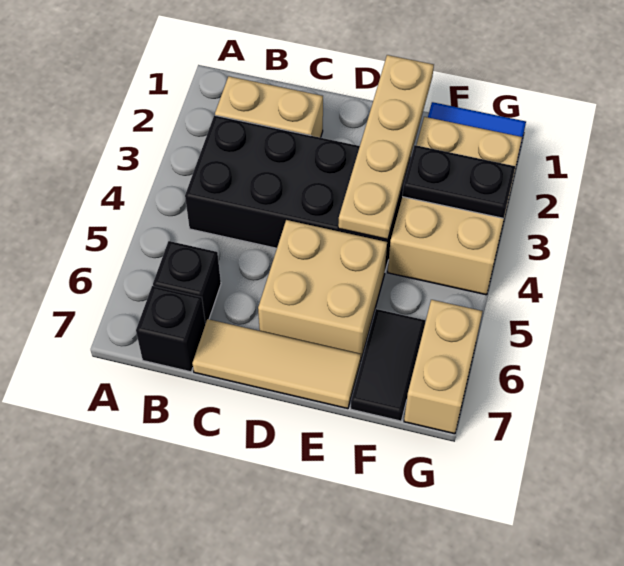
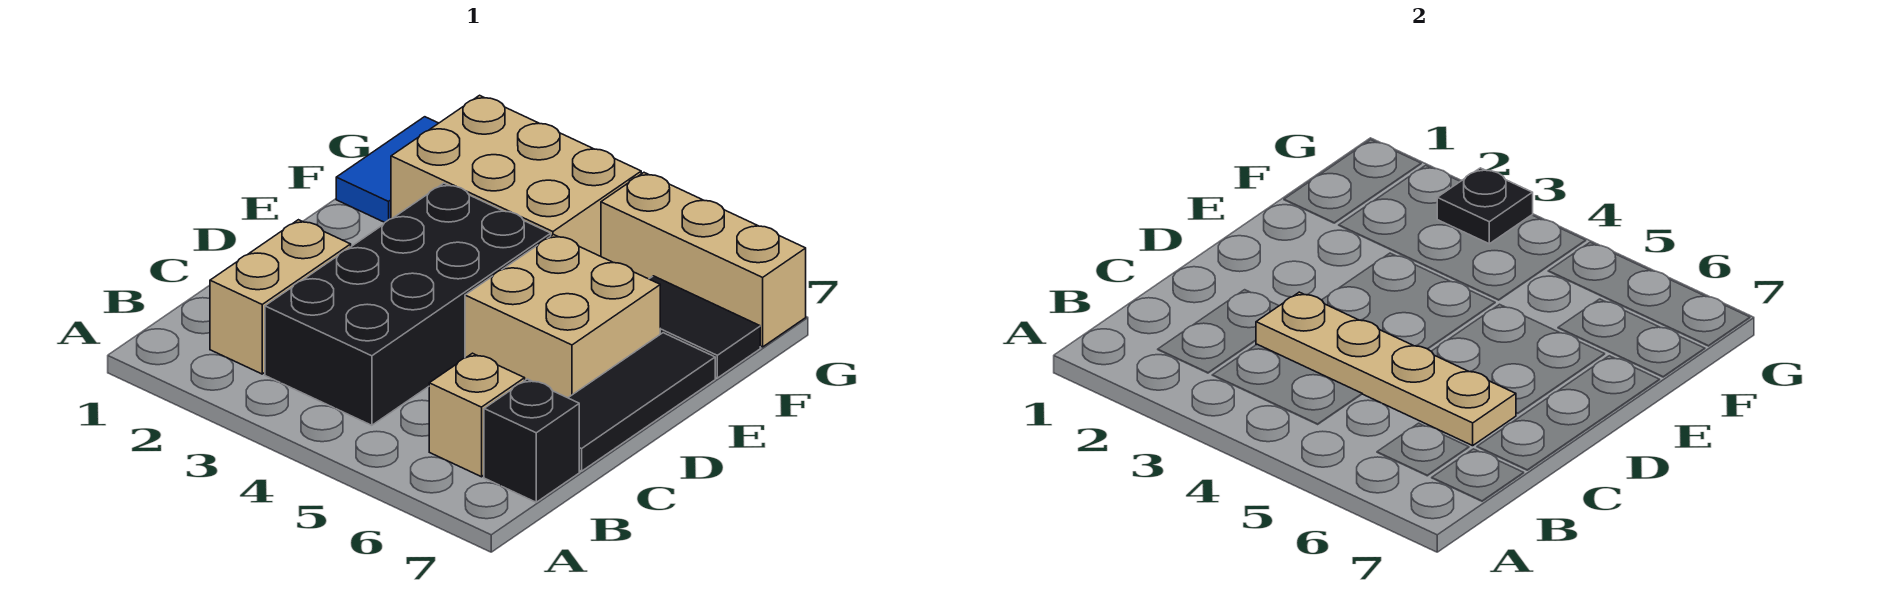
black brick B6 level 1 -> tan brick B6 level 1
tan tile C7:E7 level 1 -> black tile C7:E7 level 1
tan plate E1:E4 level 2 -> tan plate C3:C6 level 2
black plate F3:G3 level 2 -> black plate G3 level 2
tan brick G6:G7 level 1 -> tan brick G5:G7 level 1

